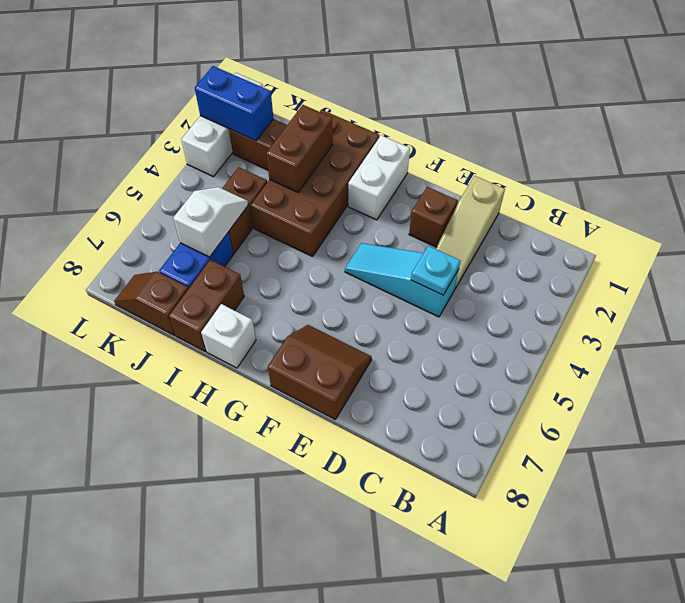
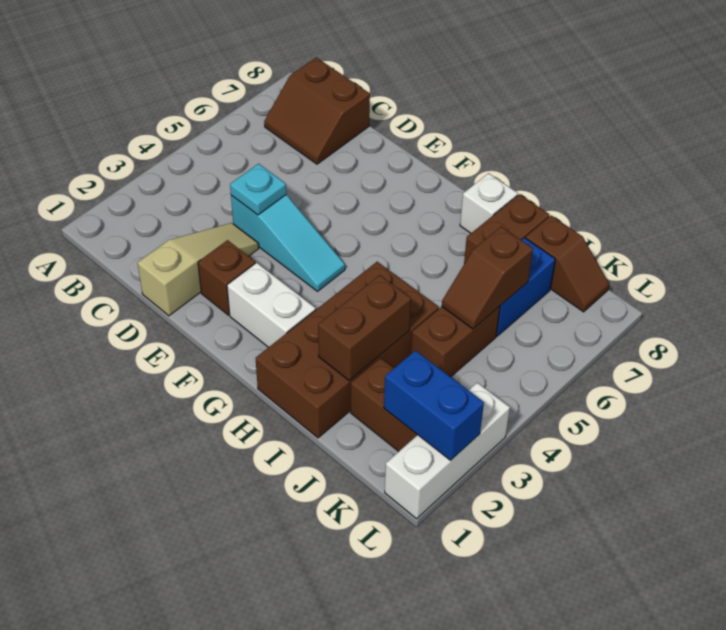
brown slope E7:F8 level 1 top 8 -> brown slope B7:C8 level 1 top 8
white brick G1:G2 level 1 -> white brick F2:G2 level 1
white slope J5:J6 level 2 top 6 -> brown slope J5:J6 level 2 top 6

